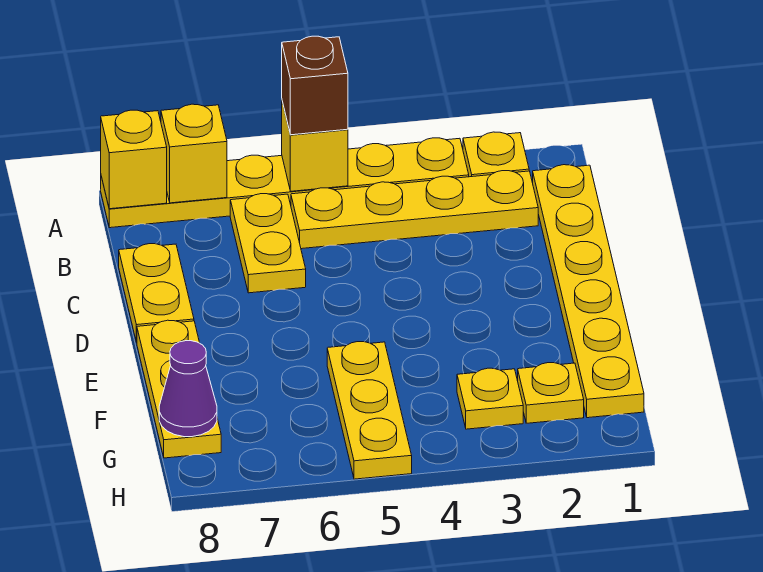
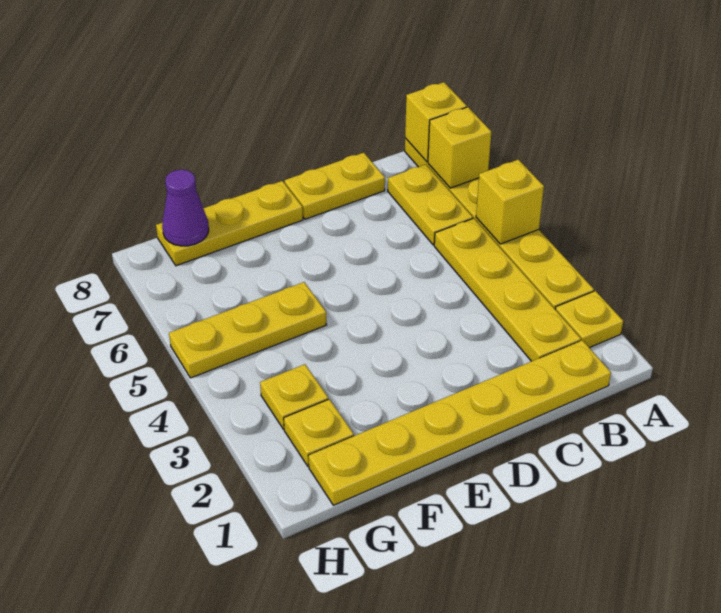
brown brick A5 level 3 -> none
yellow plate B6:C6 level 1 -> yellow plate B6:B7 level 1

